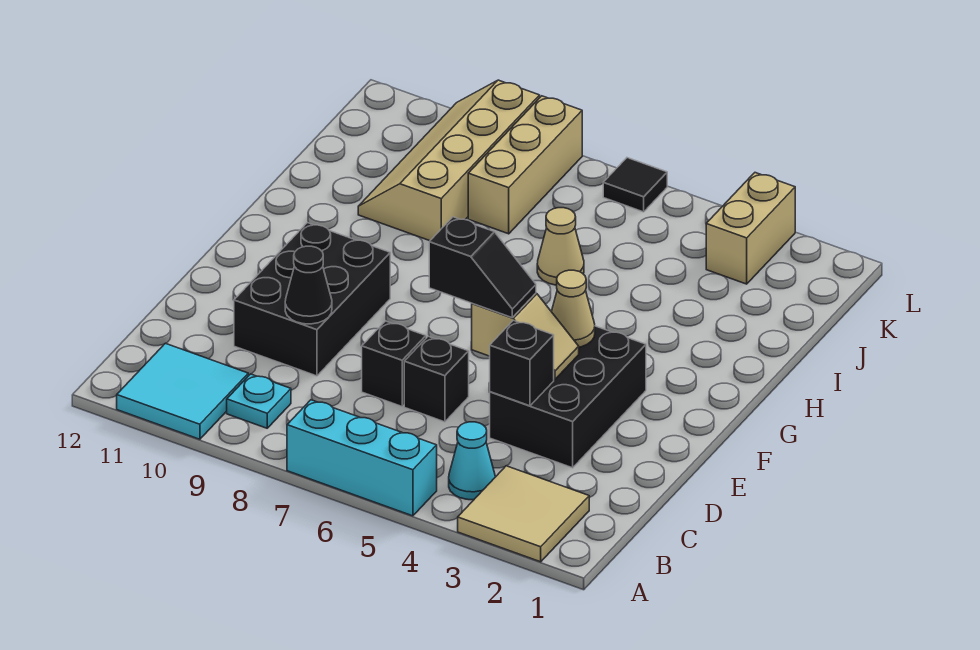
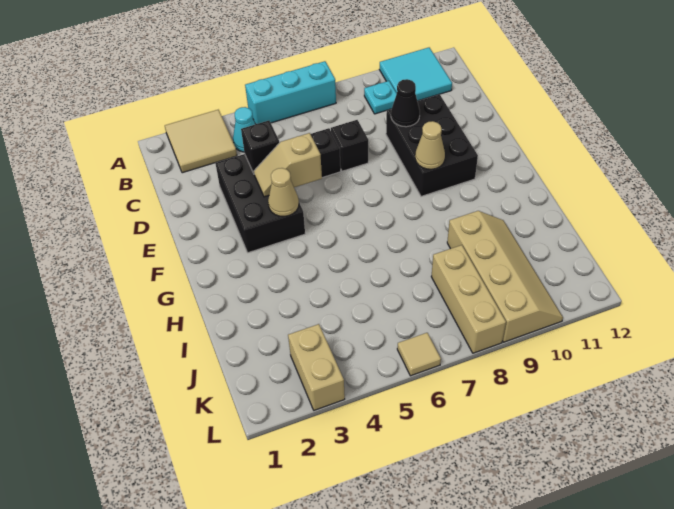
black slope E5:E6 level 3 top 6 -> none
tan cone I6 level 1 -> tan cone F9 level 2
black tile L6 level 1 -> tan tile L6 level 1

